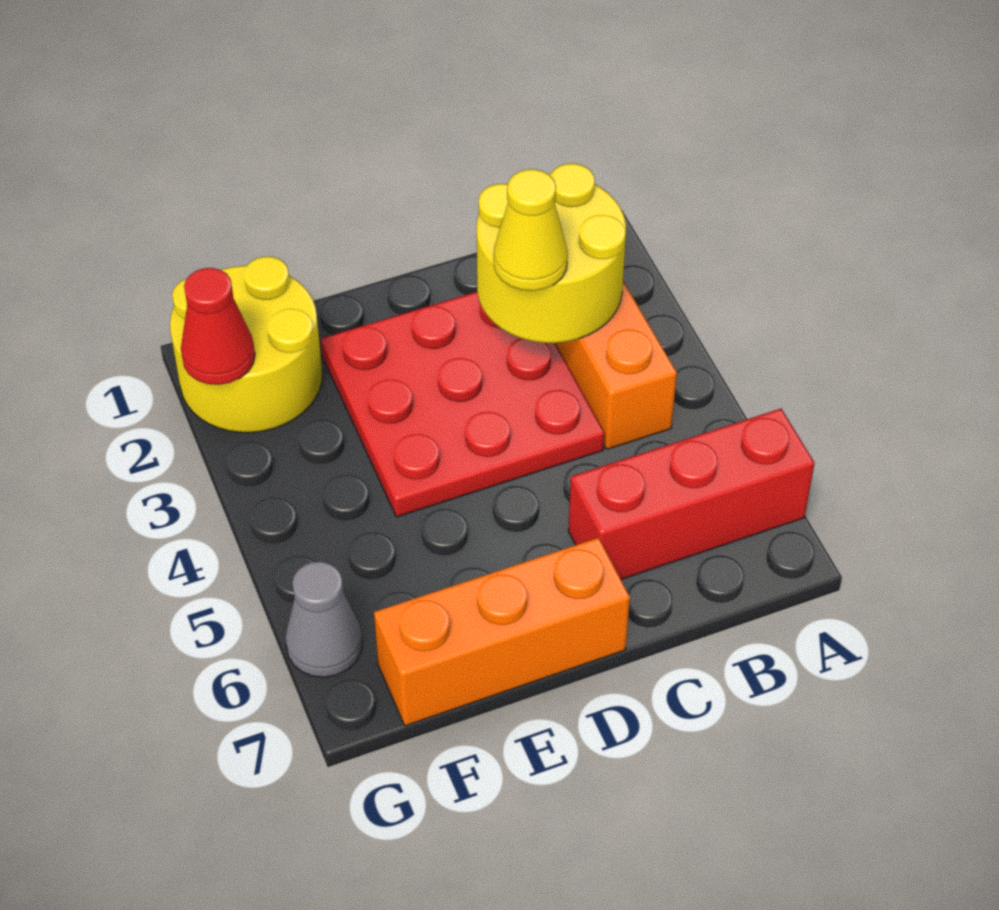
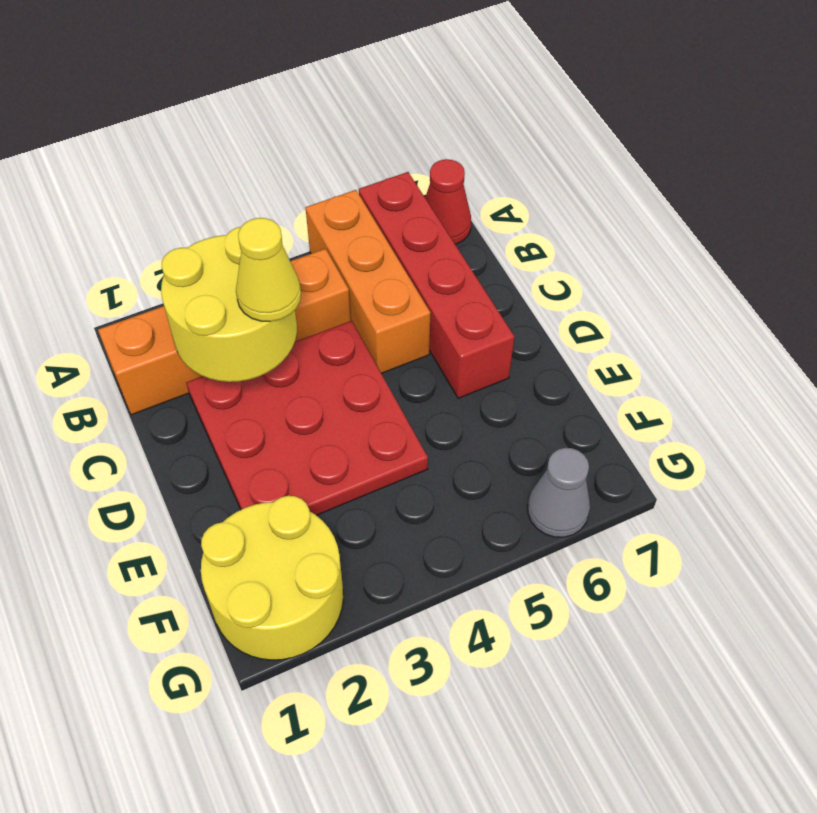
red brick A6:C6 level 1 -> red brick A6:D6 level 1
orange brick D7:F7 level 1 -> orange brick A5:C5 level 1
red cone G2 level 2 -> red cone A7 level 1

